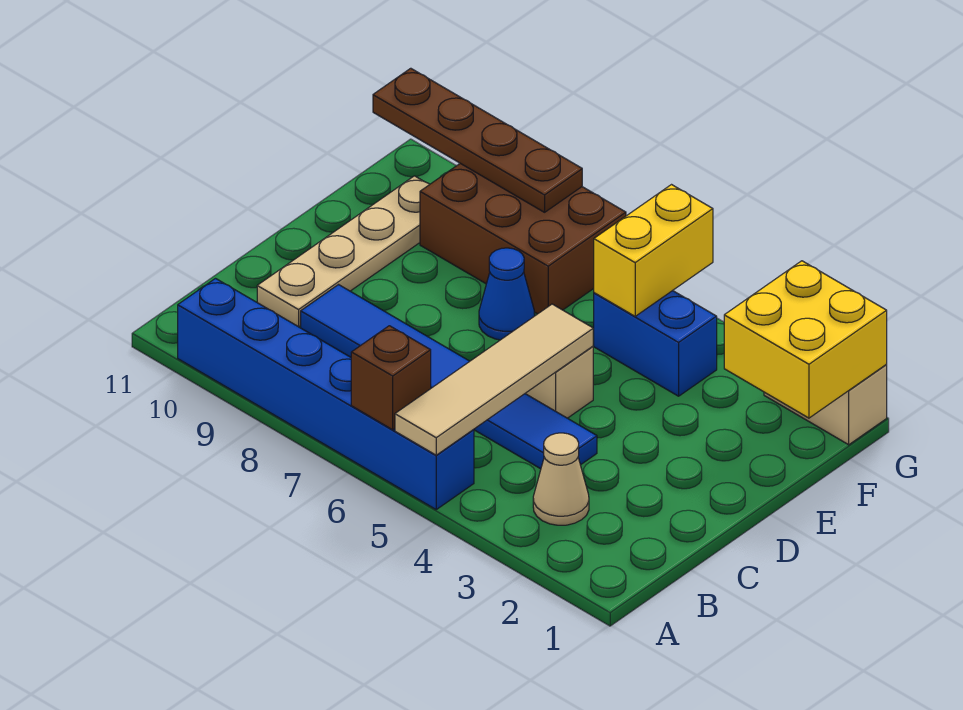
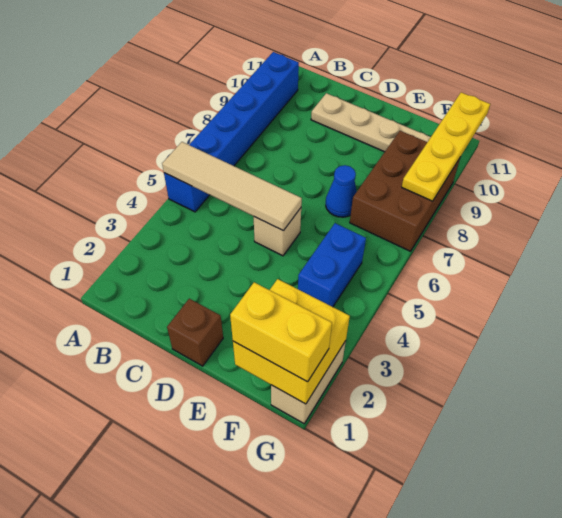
brown brick A6 level 2 -> brown brick D1 level 1
tan cone B3 level 1 -> none
blue tile C4:C9 level 1 -> none
yellow brick F5:G5 level 2 -> yellow brick F1:G1 level 3
brown plate G8:G11 level 2 -> yellow plate G8:G11 level 2

